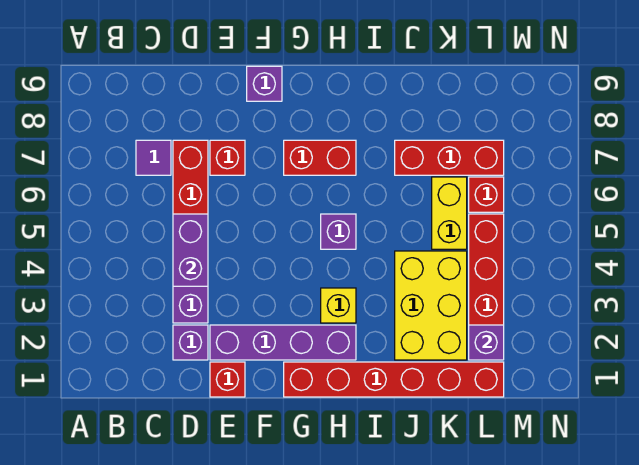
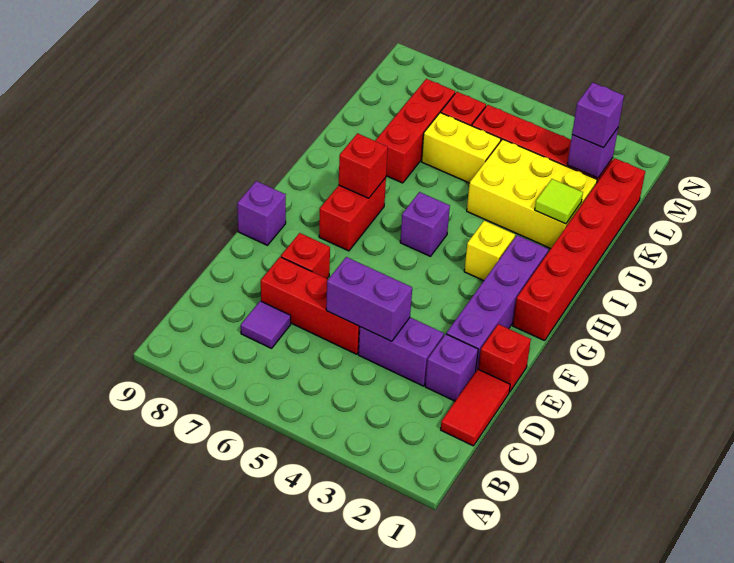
none -> red tile C1:D1 level 1
none -> red brick H7 level 2
none -> lime tile J2 level 2
none -> purple brick L2 level 3

